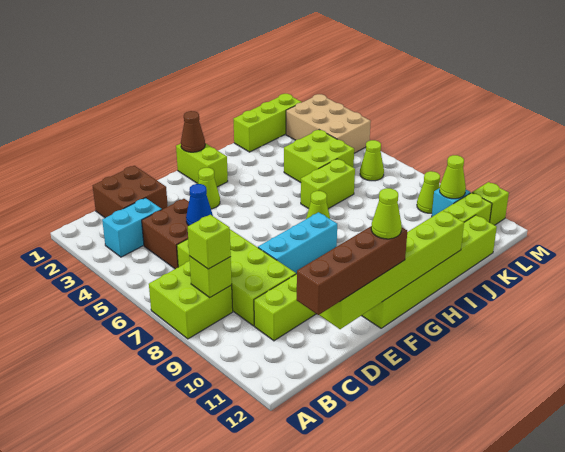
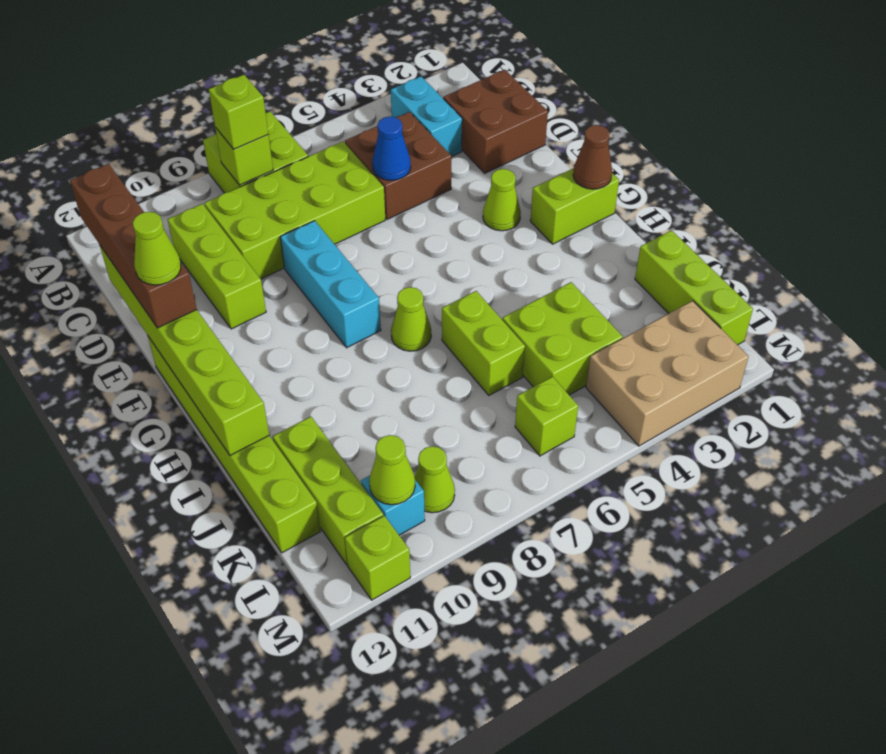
lime cone L6 level 1 -> lime brick L6 level 1

